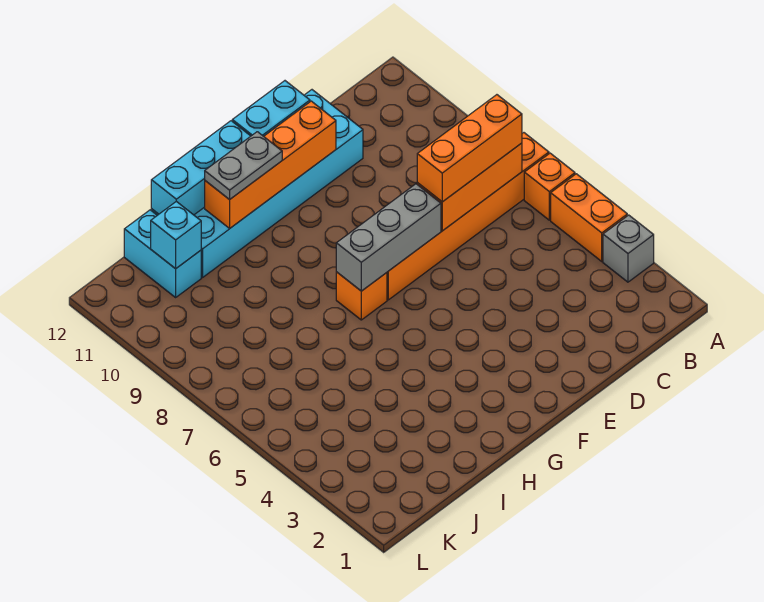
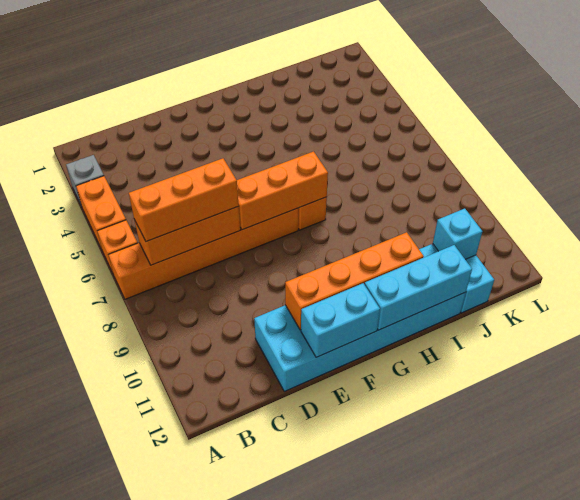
grey brick E7:G7 level 2 -> orange brick E7:G7 level 2
grey plate G11:H11 level 3 -> none

